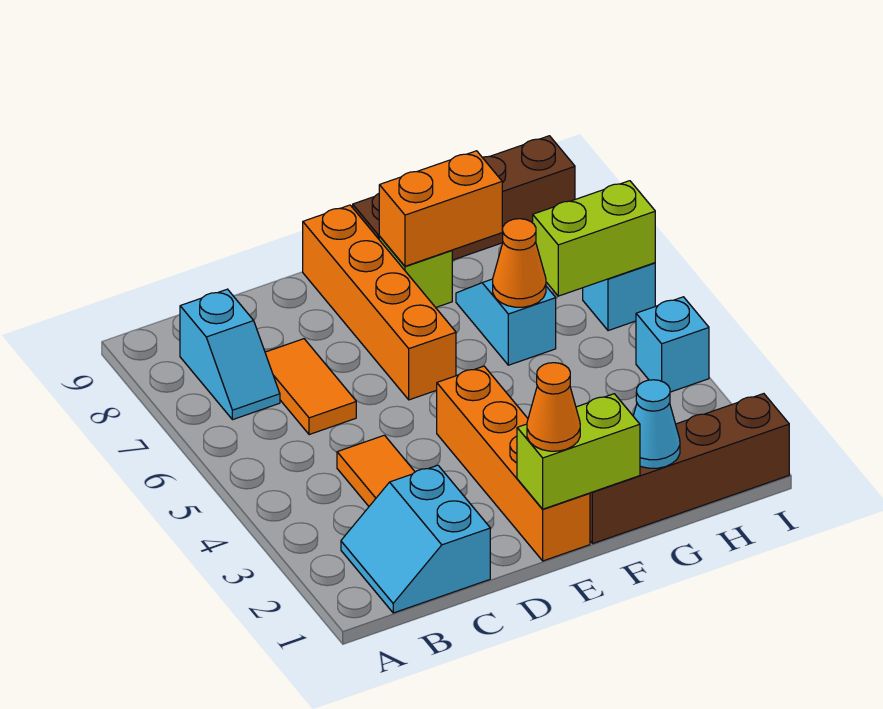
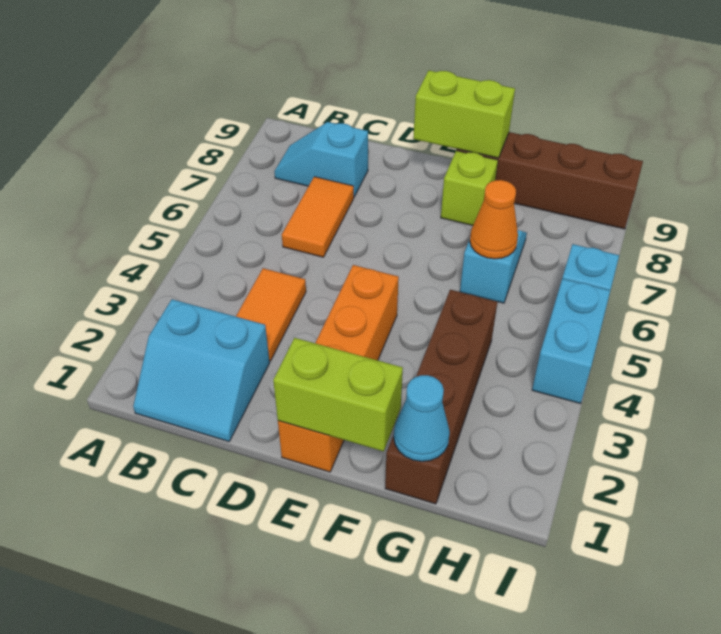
cyan slope B1:C2 level 1 top C -> cyan slope B1:C2 level 1 top 2
cyan slope B7:B8 level 1 top 8 -> cyan slope B8:C8 level 1 top C
orange cone E1 level 3 -> none
orange brick E6:E9 level 1 -> none
brown brick F1:I1 level 1 -> brown brick G1:G4 level 1
orange brick F8:G8 level 2 -> none
lime brick H6:I6 level 2 -> lime brick E9:F9 level 2
cyan brick I4 level 1 -> cyan brick I4:I5 level 1

